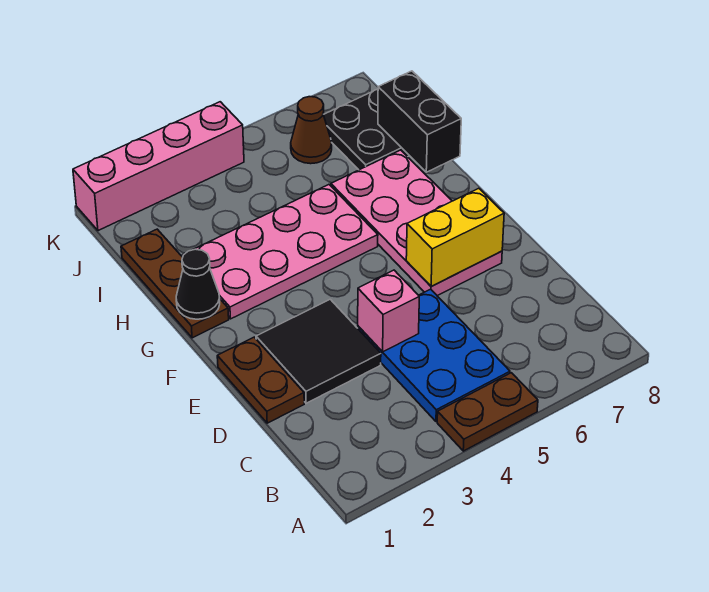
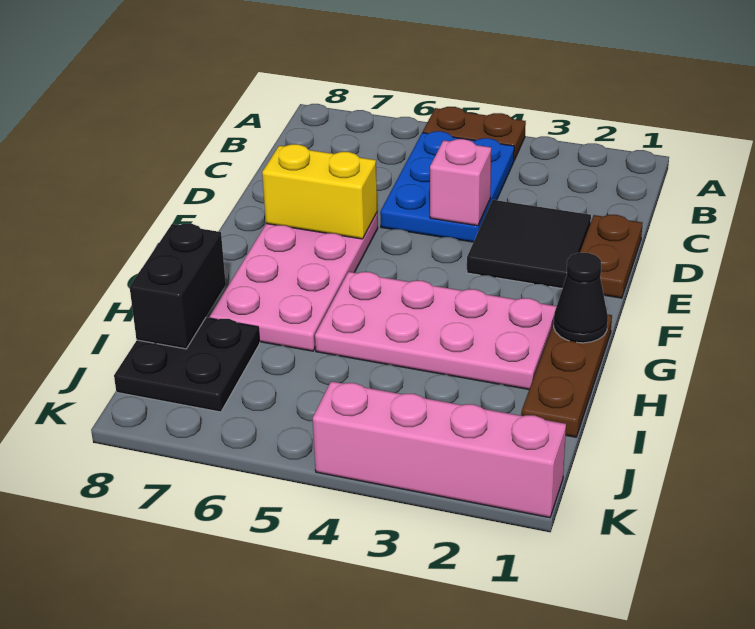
brown cone J6 level 1 -> none

